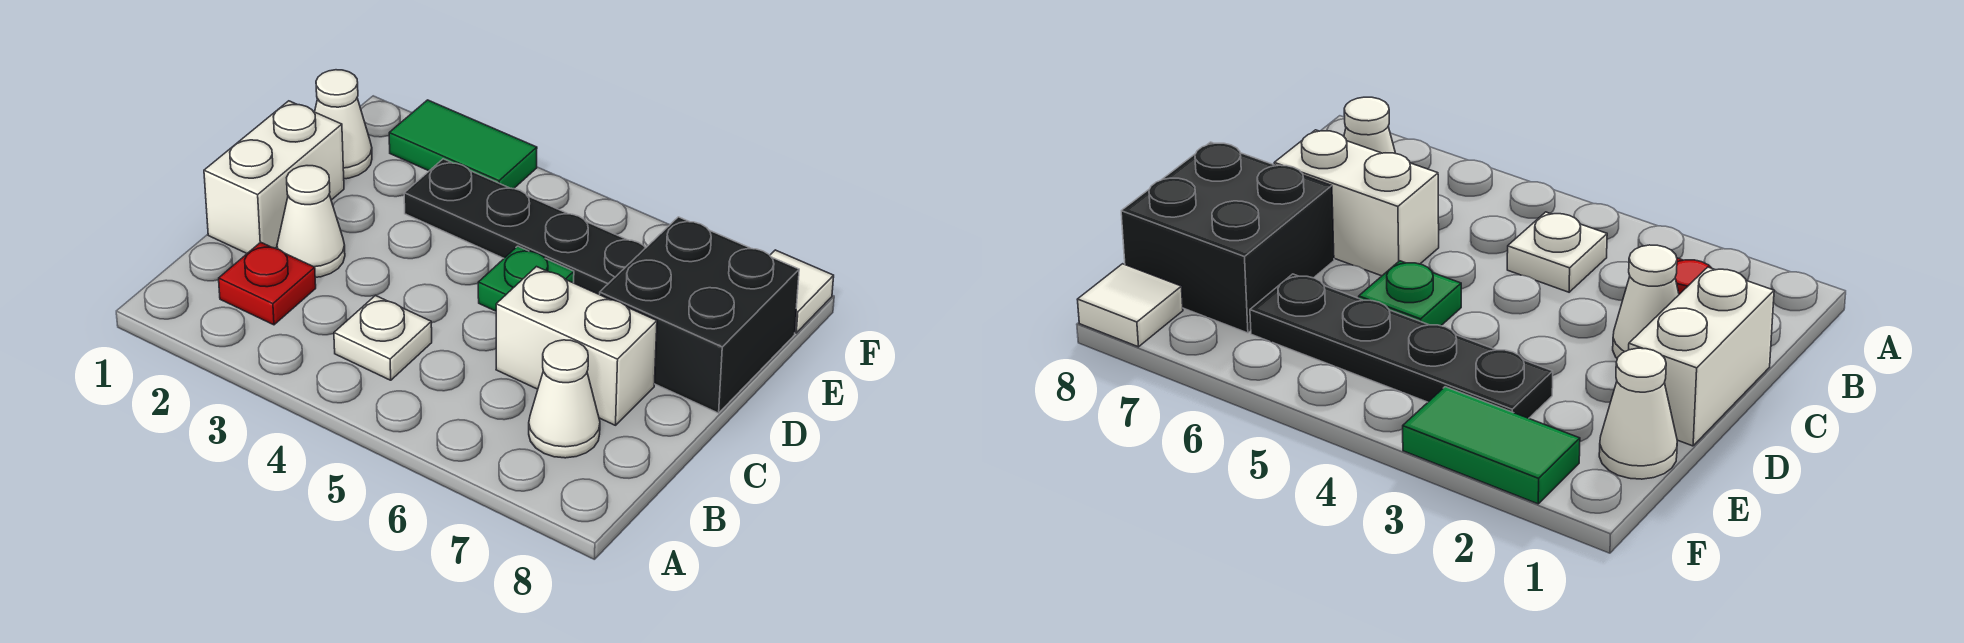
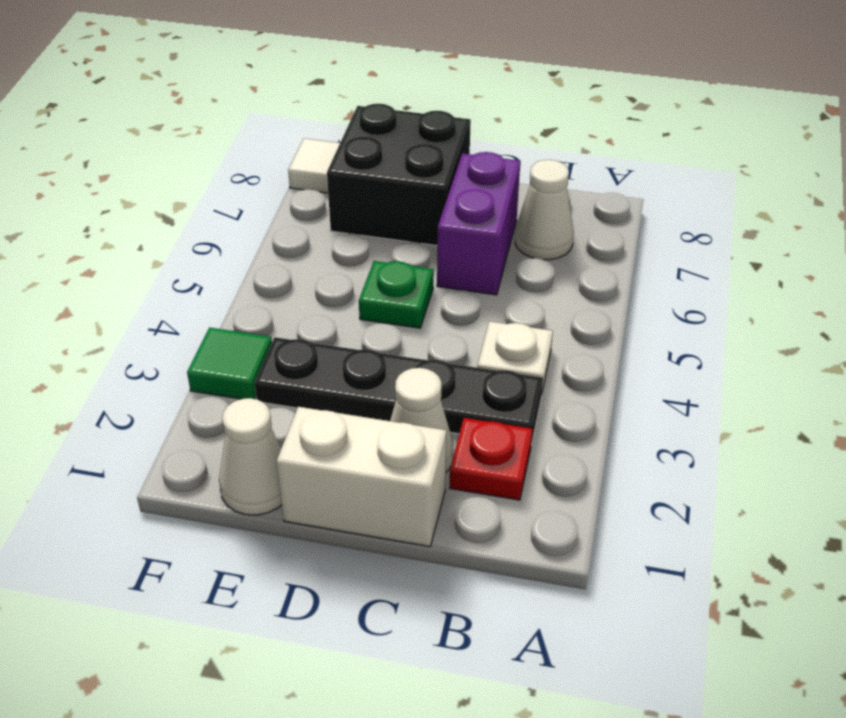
white brick C6:C7 level 1 -> purple brick C6:C7 level 1
black plate E3:E6 level 1 -> black plate B3:E3 level 1
green tile F2:F3 level 1 -> green tile F3 level 1

